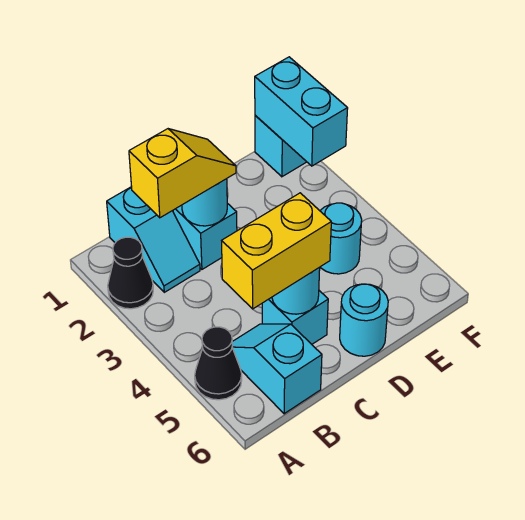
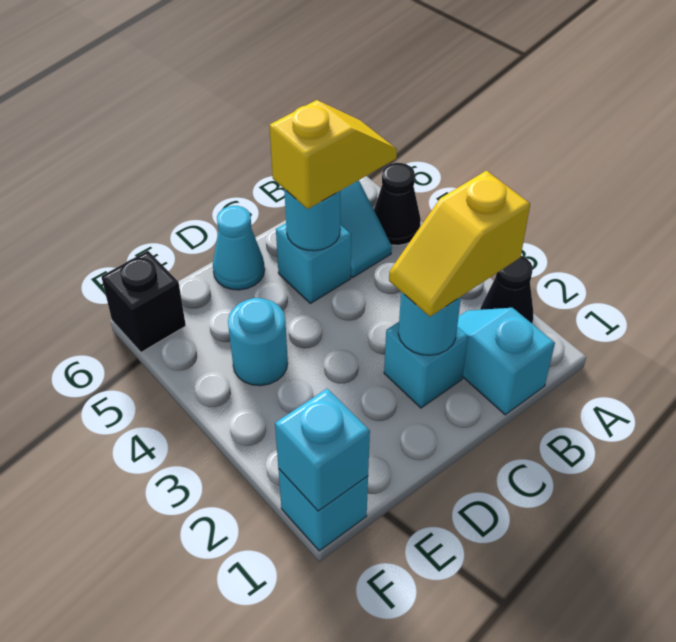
yellow brick B5:C5 level 3 -> yellow slope B5:C5 level 3 top C
cyan round brick D6 level 1 -> cyan cone D6 level 1
cyan brick F1:F2 level 2 -> cyan brick F1 level 2
none -> black brick F6 level 1

